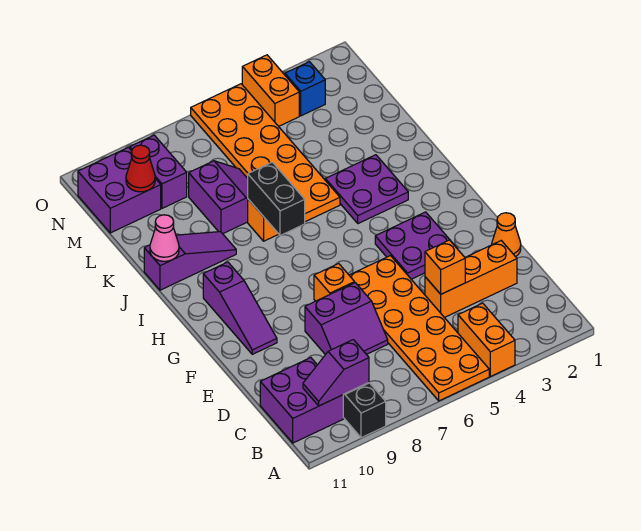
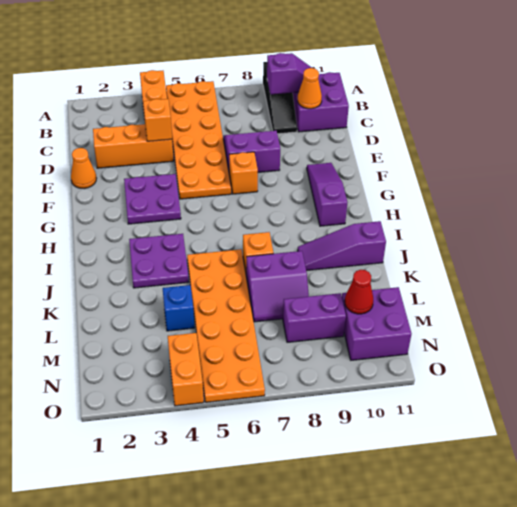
none -> orange cone C10 level 2
black brick I7:J7 level 2 -> none
pink cone J11 level 2 -> none
purple slope K7:L8 level 1 top 8 -> purple slope K7:L8 level 1 top K
purple brick M9:N9 level 1 -> purple brick M8:M9 level 1
blue brick N3 level 1 -> blue brick L4 level 1

